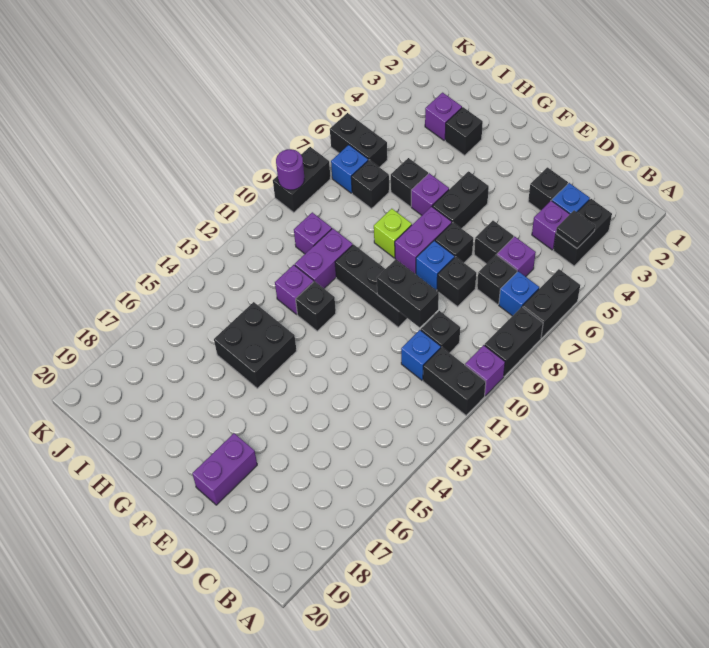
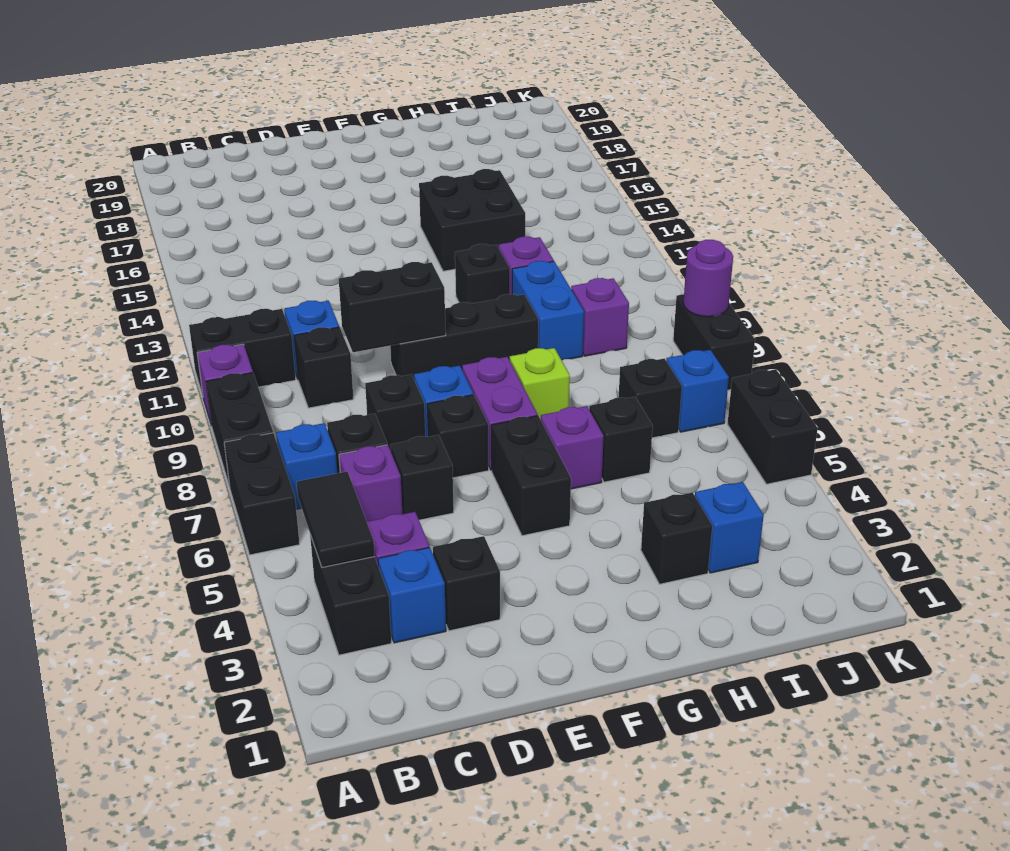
black tile B4 level 2 -> black tile B4:B5 level 2
purple brick E18:E19 level 1 -> none
purple brick H10:H11 level 1 -> blue brick H10:H11 level 1
purple brick I3 level 1 -> blue brick I3 level 1
black brick J6:K6 level 1 -> black brick K5:K6 level 1

